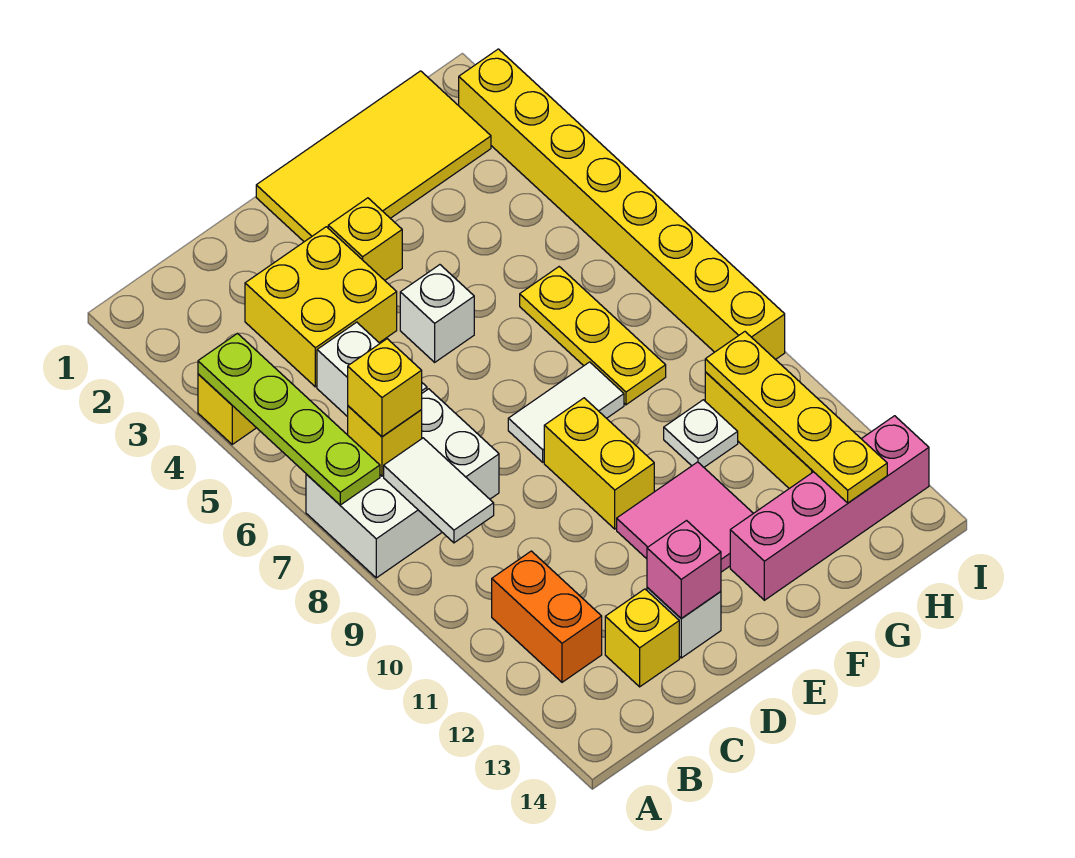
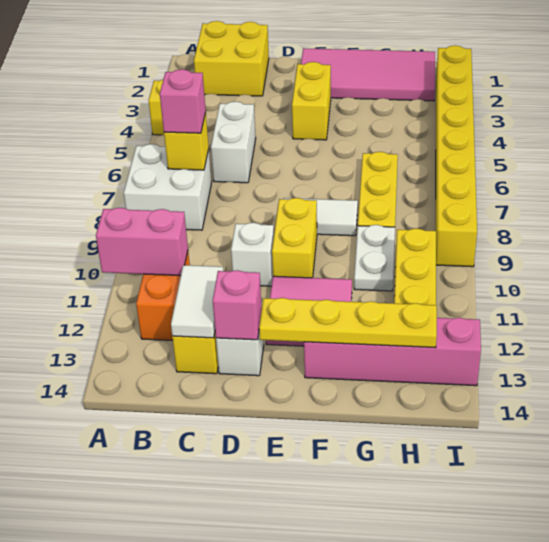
lime plate A4:A7 level 2 -> none
white brick A7:C8 level 1 -> white brick A7:B8 level 1
none -> pink brick A11:B11 level 2
yellow brick B7 level 3 -> pink brick B7 level 3
white tile B8:B9 level 2 -> white tile C12:C13 level 2
yellow brick C3:D4 level 1 -> yellow brick B1:C2 level 1
yellow tile E1:H2 level 1 -> pink tile E1:H2 level 1
yellow brick E3 level 1 -> yellow brick E3:E4 level 1
white brick E5 level 1 -> white brick D10 level 1
white plate G10 level 1 -> white plate G9:G10 level 1
yellow plate H10:H13 level 2 -> yellow plate E13:H13 level 2

